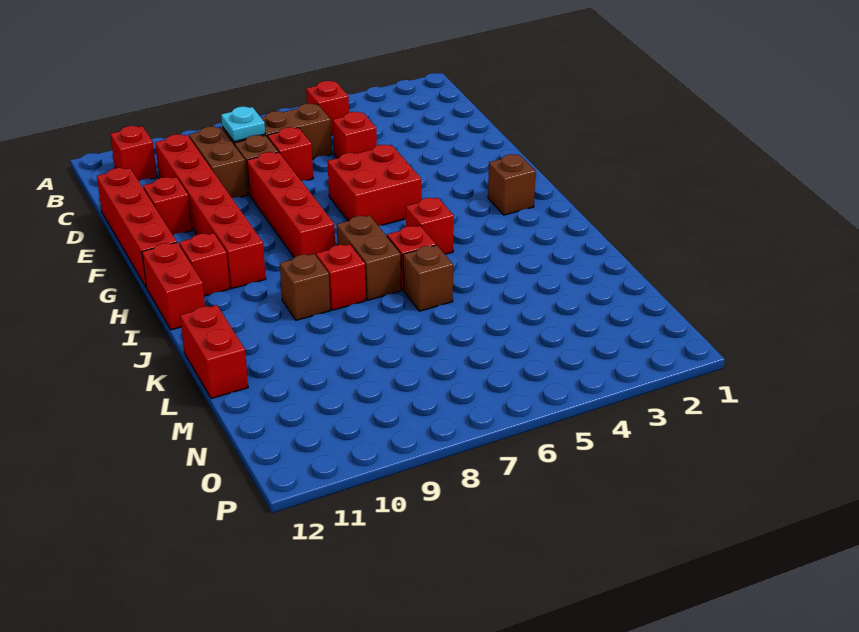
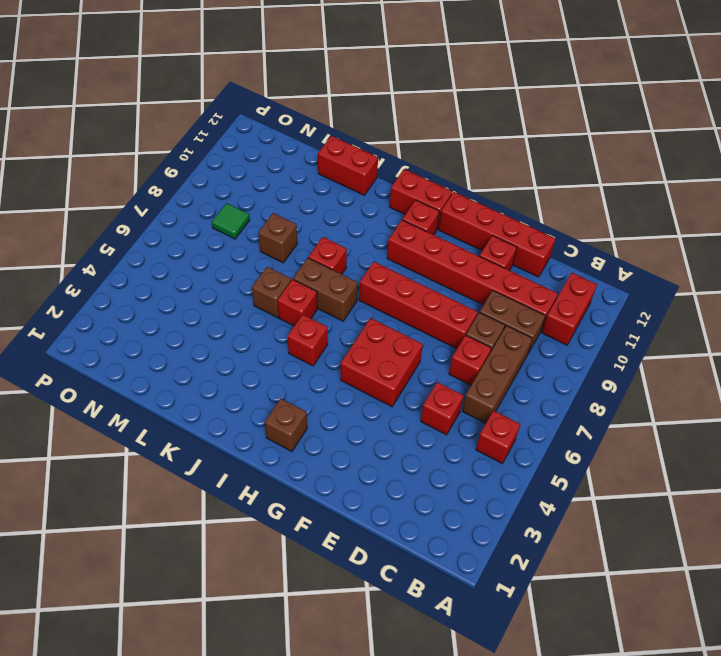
red brick B11 level 1 -> red brick B10:B11 level 1
cyan plate C8 level 2 -> none
brown brick J9 level 1 -> brown brick L8 level 1
none -> green tile N8 level 1

